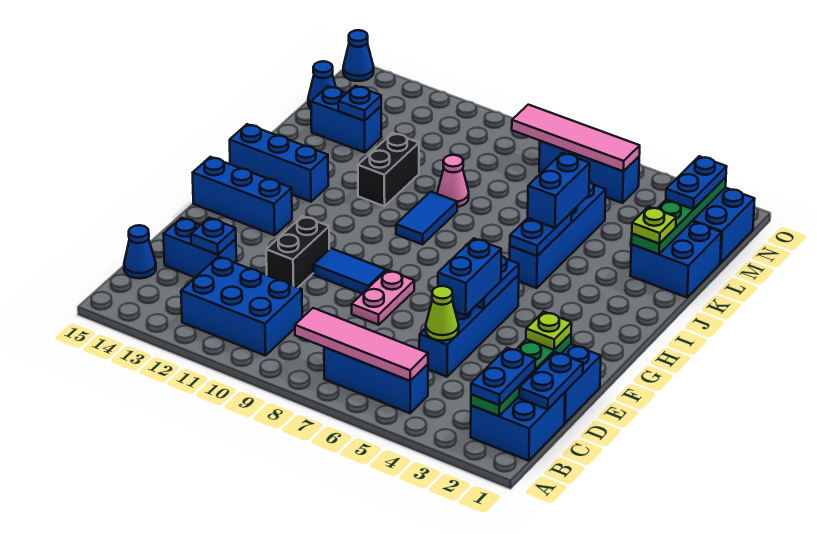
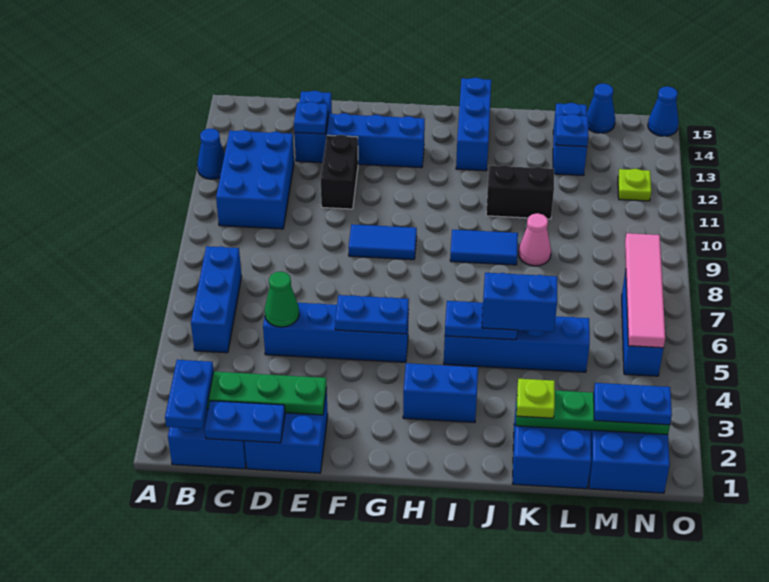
blue plate B2:C2 level 3 -> blue plate B1:B2 level 3
pink tile B5:B8 level 2 -> none
blue cone C15 level 1 -> blue cone A12 level 1
lime cone D5 level 2 -> green cone D5 level 2
lime plate E2 level 3 -> lime plate N12 level 1
blue brick E5:F5 level 3 -> blue brick H3:I3 level 1
pink plate E8:F8 level 1 -> none
black brick E11:F11 level 1 -> black brick E11:E12 level 1
blue tile F9:F10 level 1 -> blue tile F9:G9 level 1
blue brick G13:G15 level 1 -> blue brick E13:G13 level 1

